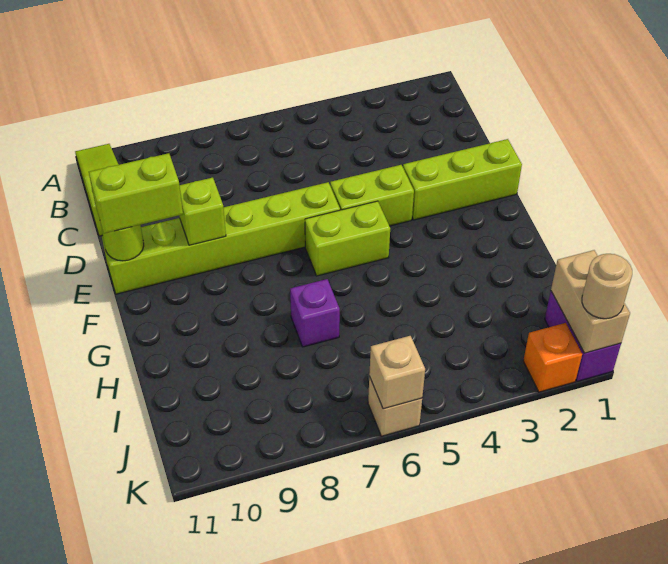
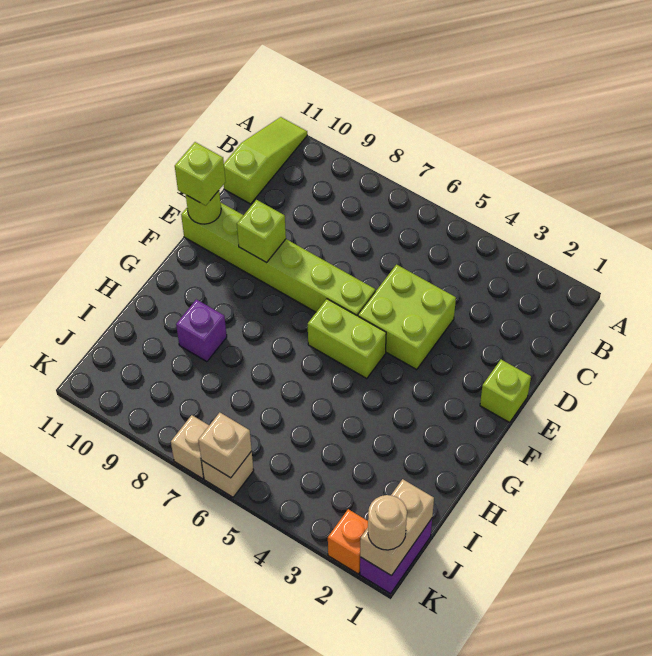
lime brick E1:E3 level 1 -> lime brick E1 level 1
lime brick E4:E5 level 1 -> lime brick D4:E5 level 1
lime brick E10:E11 level 3 -> lime brick E11 level 3
purple brick H7 level 1 -> purple brick H9 level 1
none -> tan brick K7 level 1

